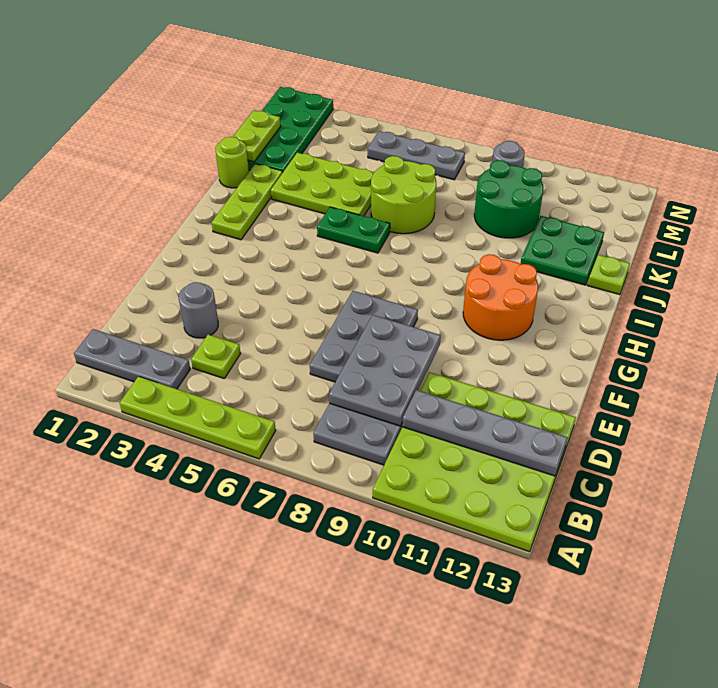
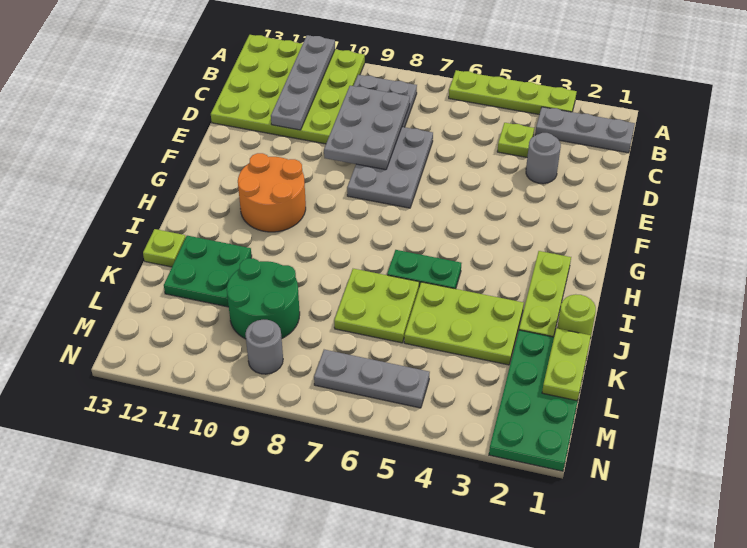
grey plate C10:C13 level 2 -> grey plate A11:D11 level 2
lime round brick J6:K7 level 1 -> lime plate J6:K7 level 1

